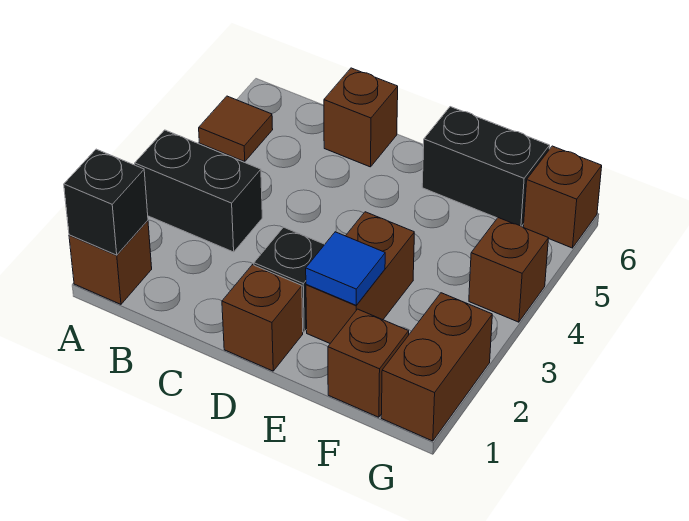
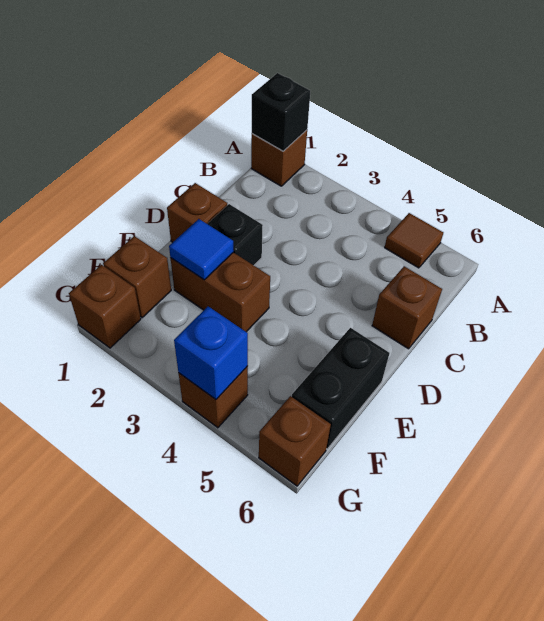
black brick A3:B3 level 1 -> none
brown brick G1:G2 level 1 -> brown brick G1 level 1
none -> blue brick G4 level 2

